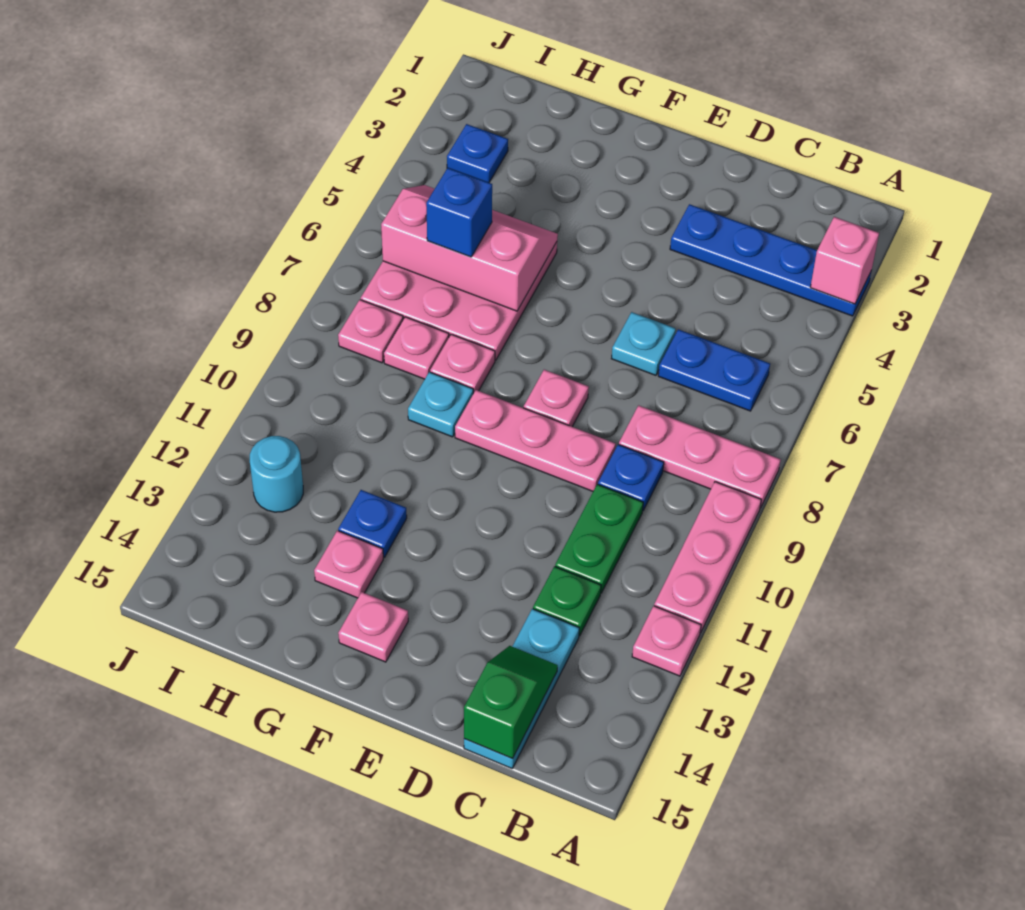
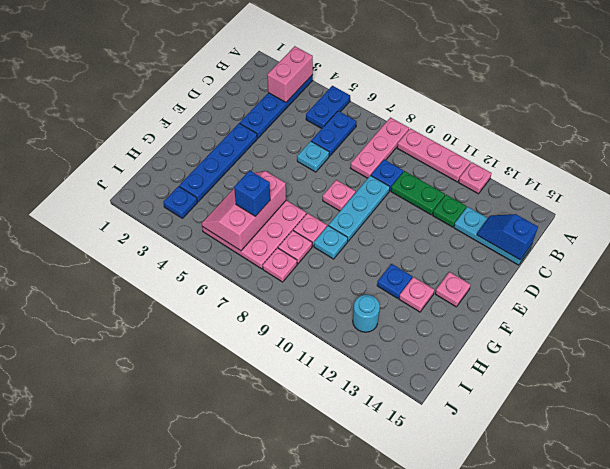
pink brick A3 level 2 -> pink brick A3:B3 level 2
none -> blue plate A5:B5 level 1
green slope C14:C15 level 2 top 15 -> blue slope C14:C15 level 2 top 15
pink plate D9:F9 level 1 -> cyan plate D9:F9 level 1
none -> blue plate E3:H3 level 1

